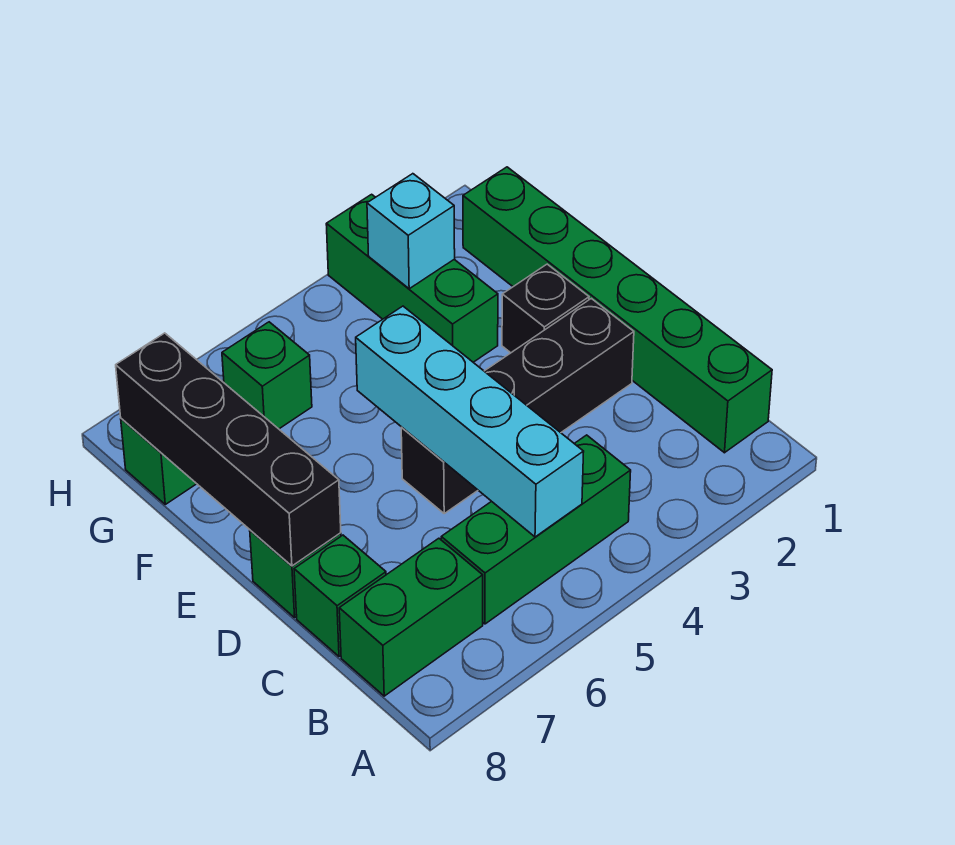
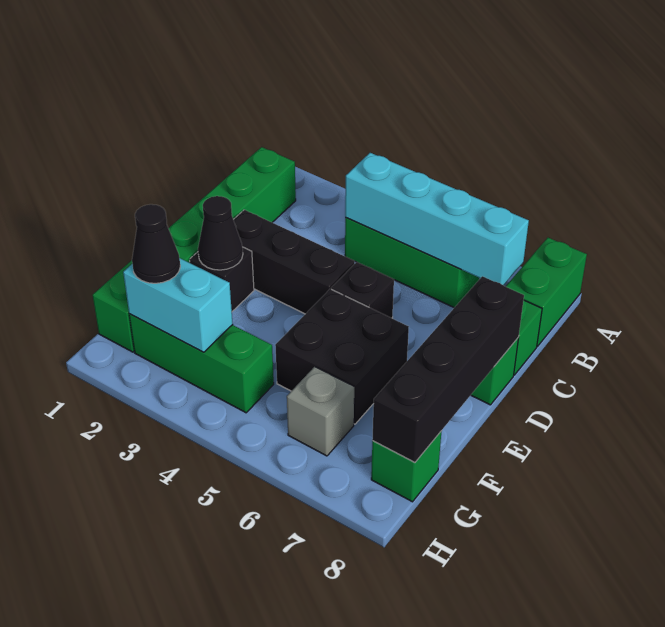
cyan brick B5:E5 level 2 -> cyan brick B4:B7 level 2
green brick B7:B8 level 1 -> green brick A8:B8 level 1
none -> black cone E2 level 2
none -> black brick E5:F6 level 1
green brick F3:H3 level 1 -> green brick G2:G4 level 1
none -> black cone G2 level 3
cyan brick G3 level 2 -> cyan brick G2:G3 level 2
green brick G6 level 1 -> grey brick G6 level 1

